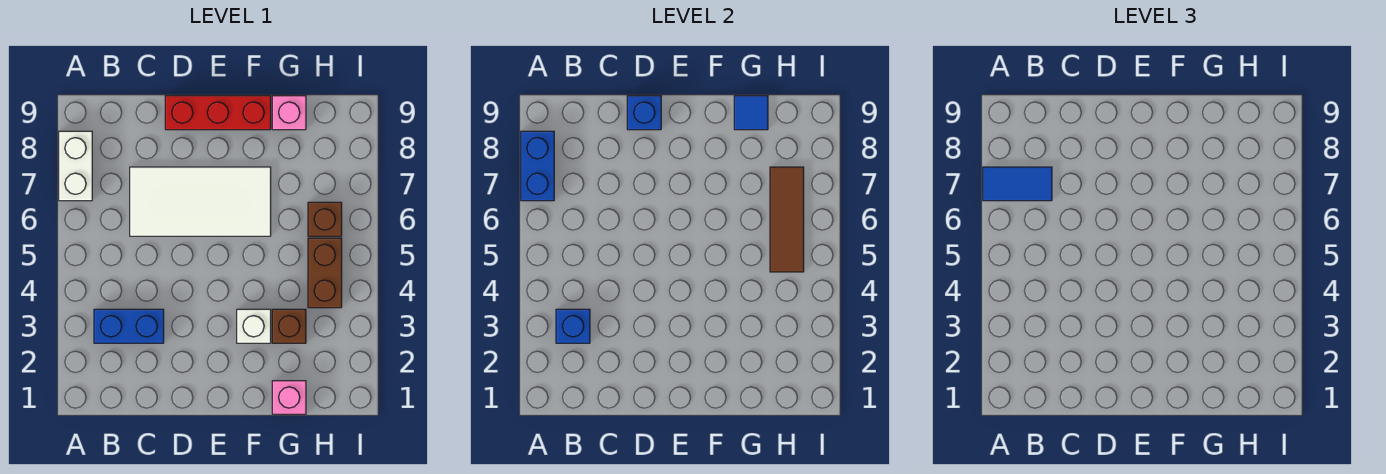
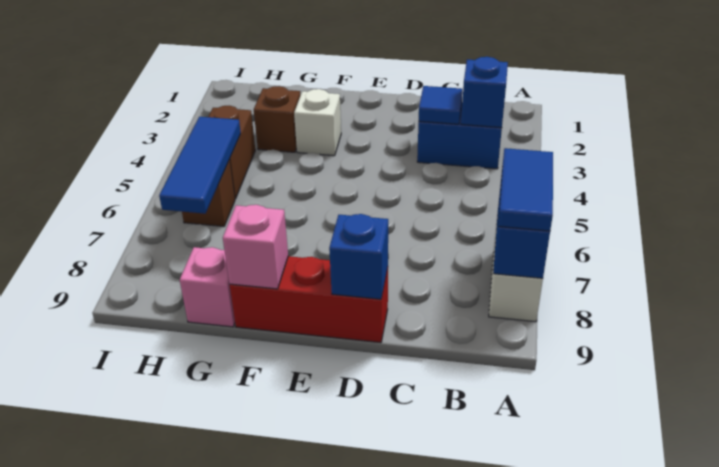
blue tile A7:B7 level 3 -> blue tile A7:A8 level 3
white tile C6:F7 level 1 -> none
pink brick G1 level 1 -> pink brick F9 level 2
blue tile G9 level 2 -> blue tile C3 level 2
brown tile H5:H7 level 2 -> blue tile H5:H7 level 2

